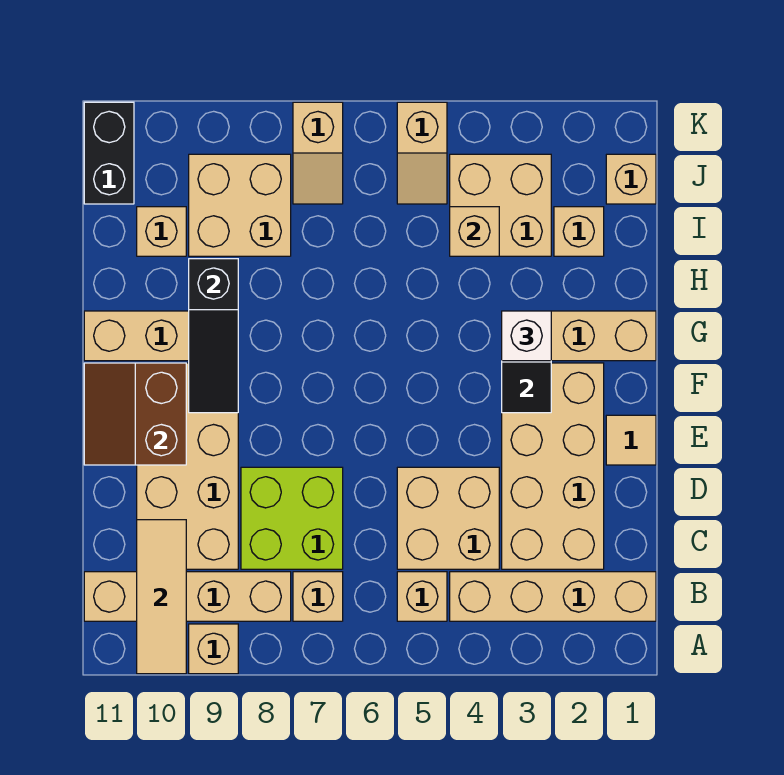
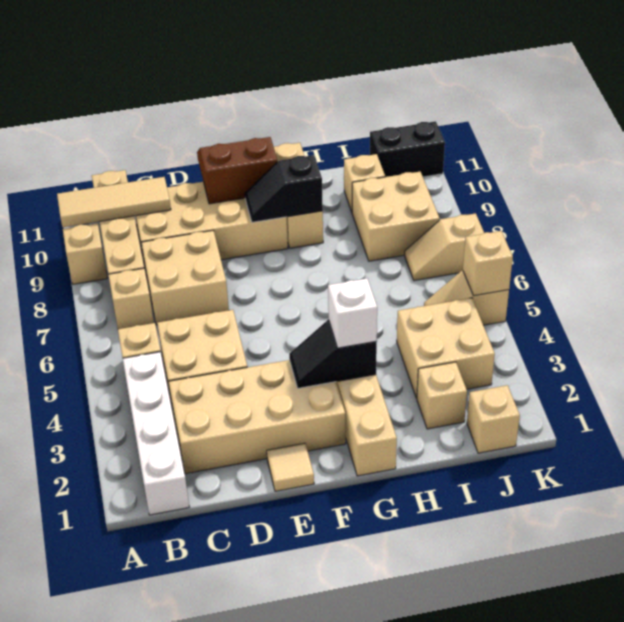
tan brick B1:B4 level 1 -> white brick B1:B4 level 1
lime brick C7:D8 level 1 -> tan brick C7:D8 level 1
black slope F9:H9 level 2 top H -> black slope F9:G9 level 2 top G
tan brick I4 level 2 -> tan brick K5 level 2

